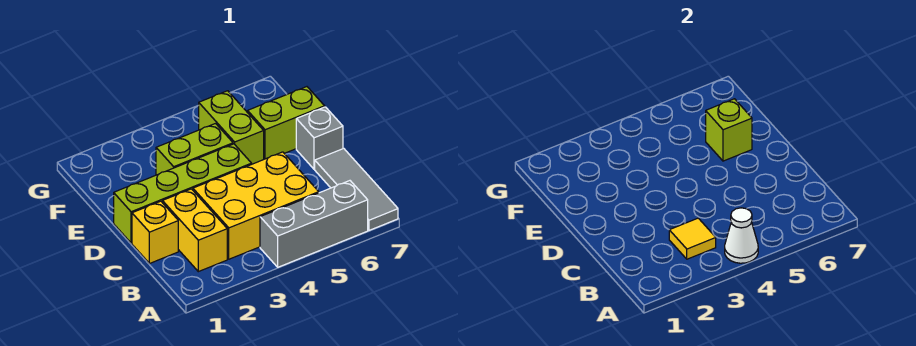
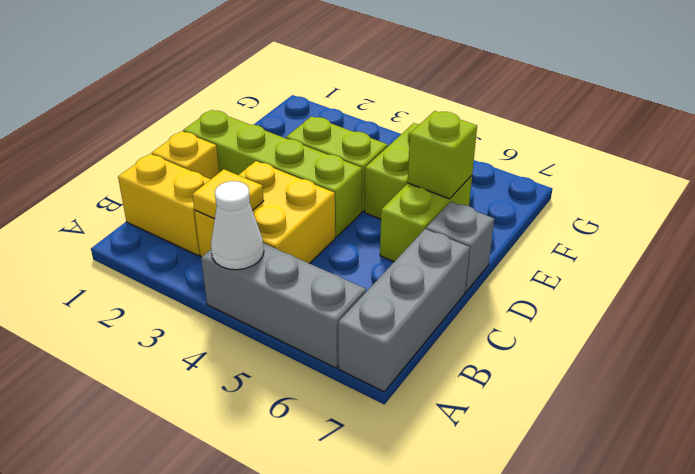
grey tile A7:C7 level 1 -> grey brick A7:C7 level 1
yellow brick B2:C2 level 1 -> yellow brick B1:B2 level 1
yellow brick B3:C5 level 1 -> yellow brick B3:C4 level 1
lime brick E6:E7 level 1 -> lime brick D6:E6 level 1

